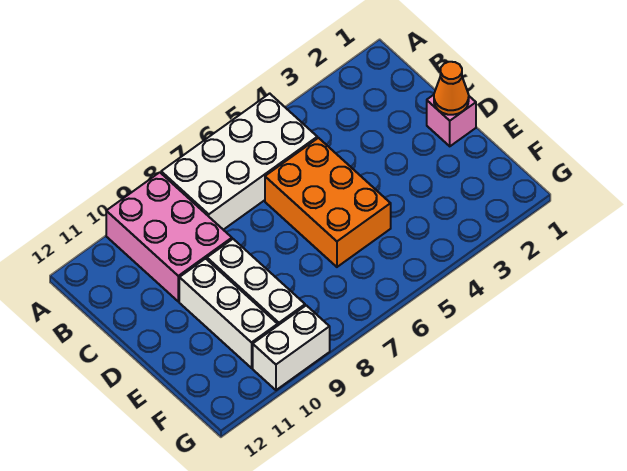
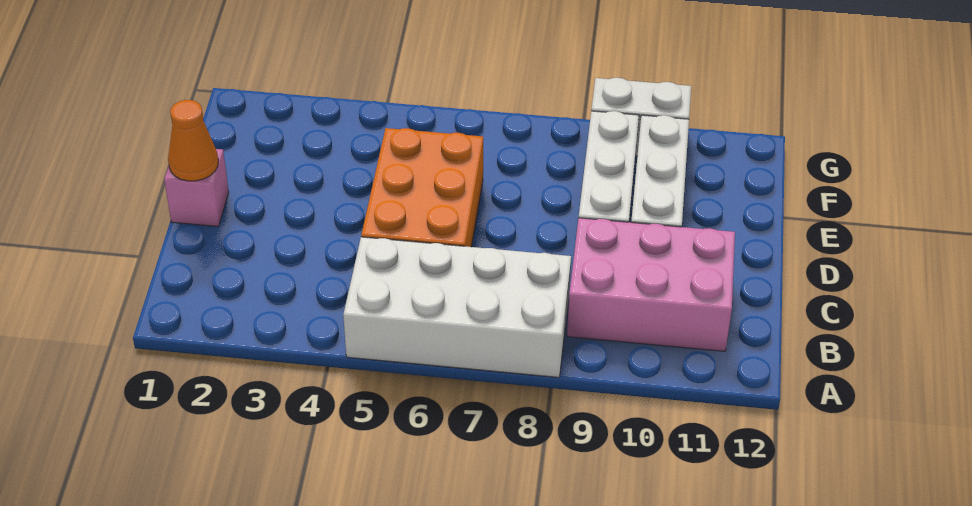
pink brick A9:C10 level 1 -> pink brick B9:C11 level 1

